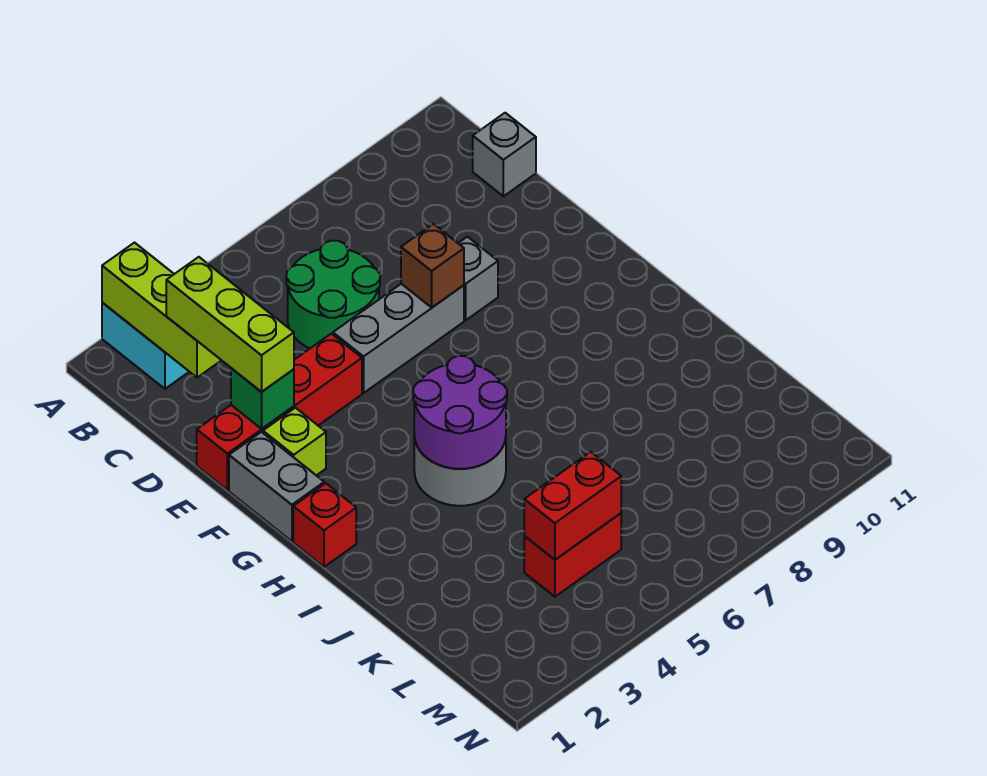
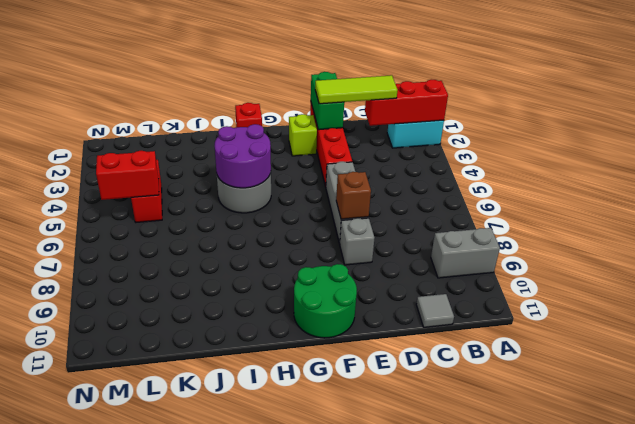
lime brick A2:C2 level 2 -> red brick A2:C2 level 2
lime brick C2:E2 level 3 -> lime tile C2:E2 level 3
green round brick C5:D6 level 1 -> green round brick F10:G11 level 1
grey brick C11 level 1 -> grey tile C11 level 1
green brick E2 level 2 -> green brick E1:E2 level 2
grey brick F1:G1 level 1 -> grey brick A9:B9 level 1
red brick L4:L5 level 2 -> red brick L5:M5 level 2

